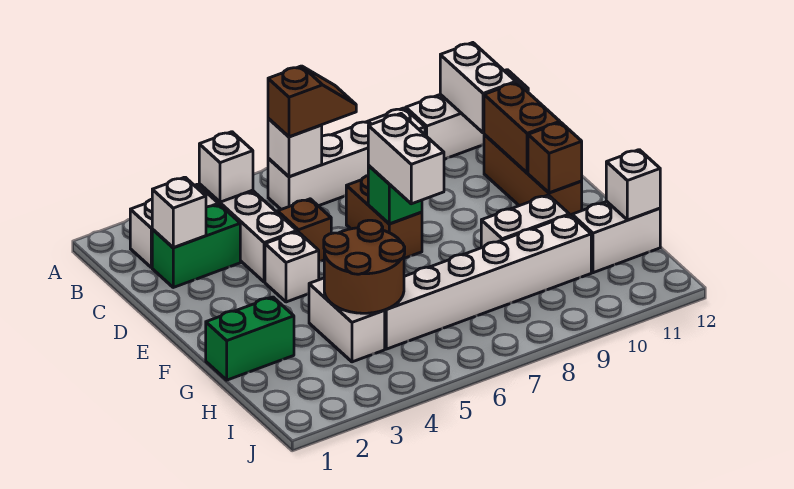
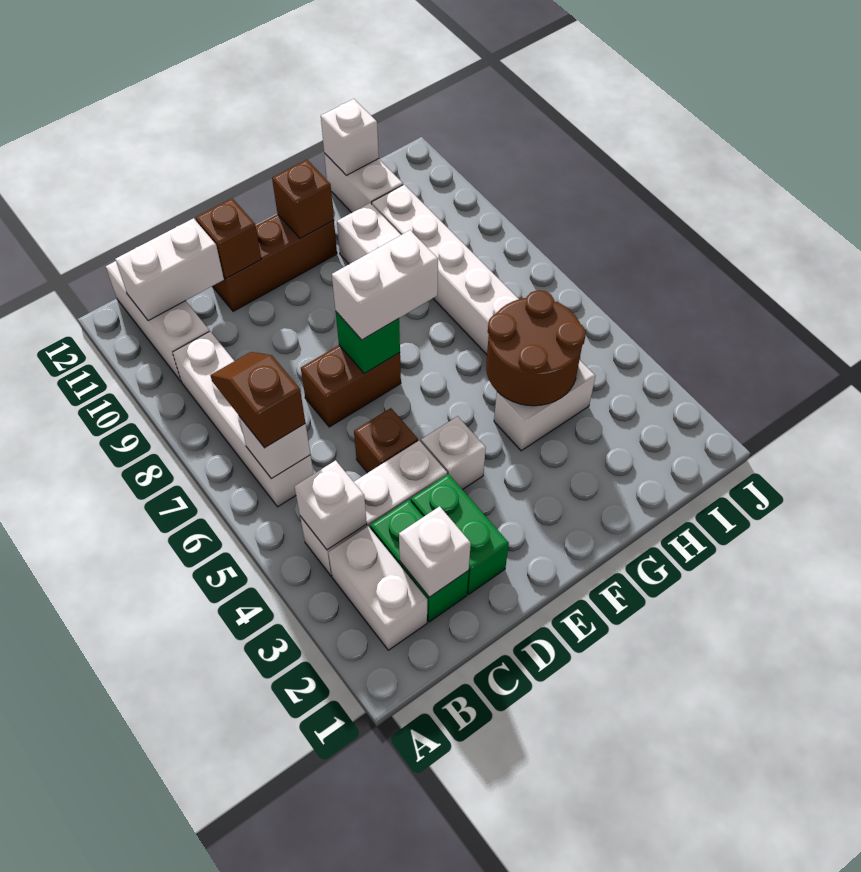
brown brick D11:E11 level 2 -> brown brick D11 level 2
green brick G1:G2 level 1 -> green brick D2:D3 level 1

